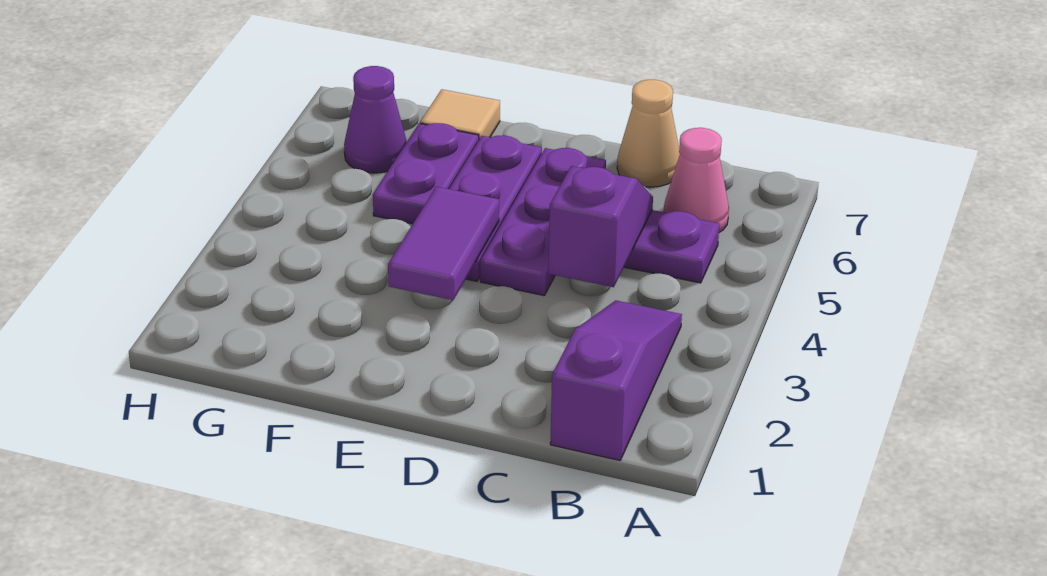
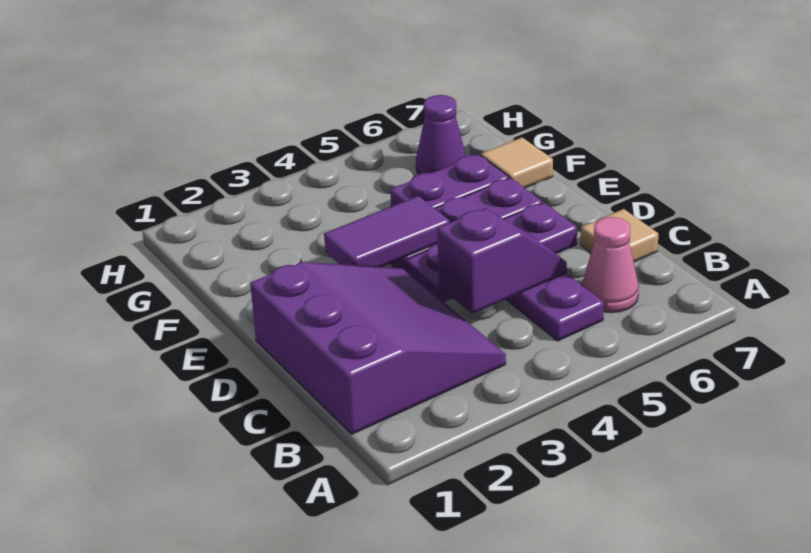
purple slope B1:B3 level 1 top 1 -> purple slope B1:D3 level 1 top 1
tan cone C7 level 1 -> tan tile C7 level 1

